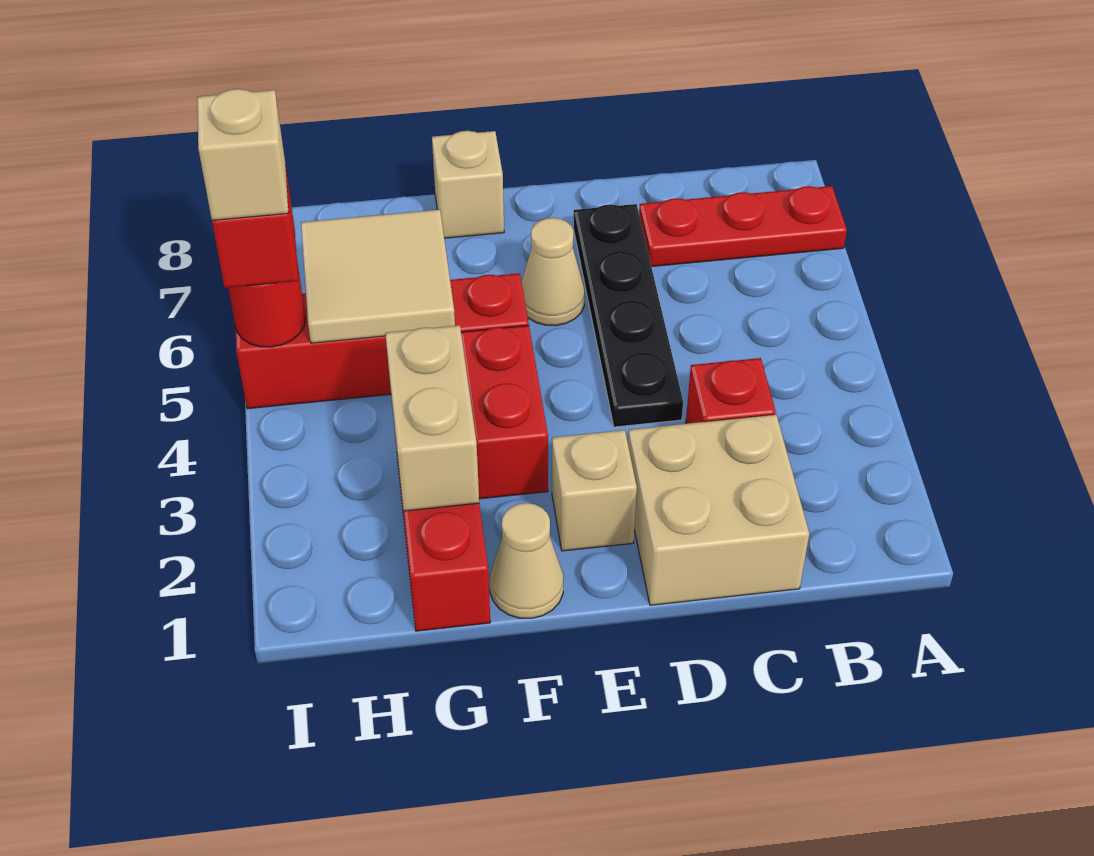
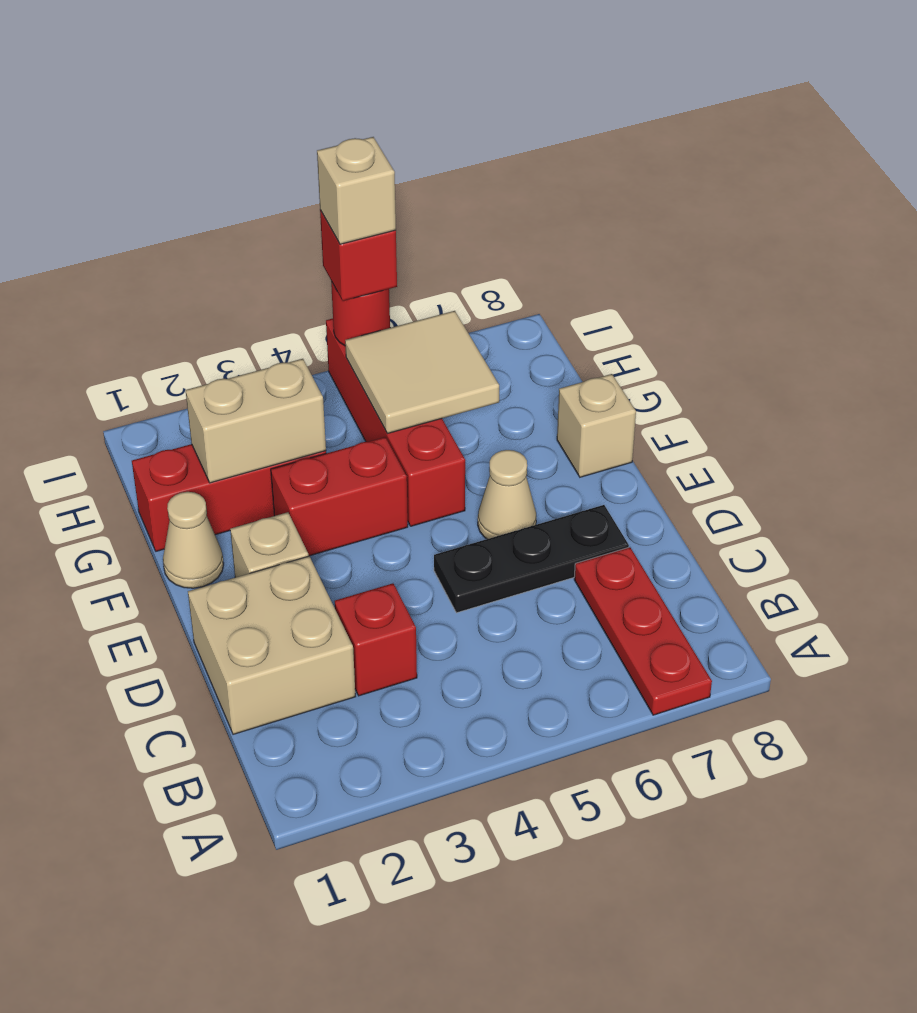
black plate D4:D7 level 1 -> black plate D5:D7 level 1

